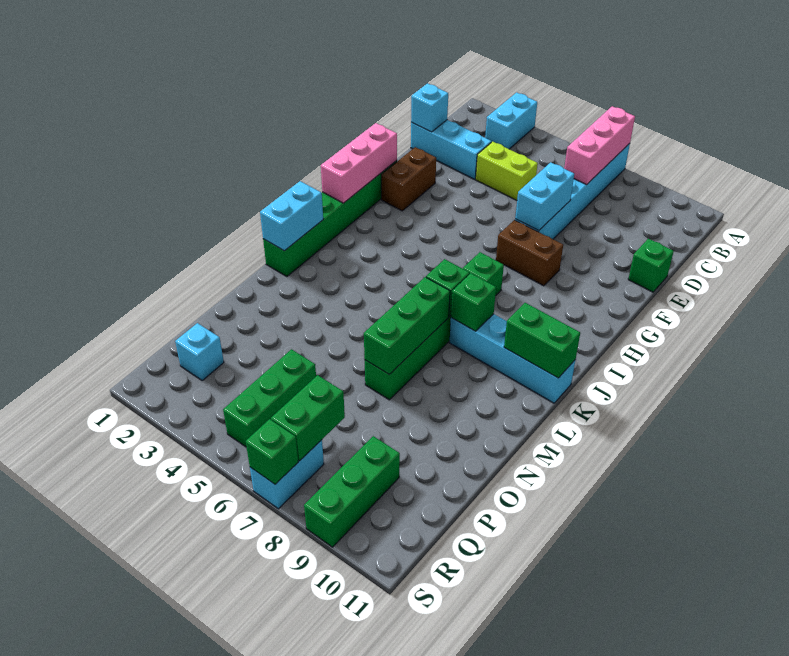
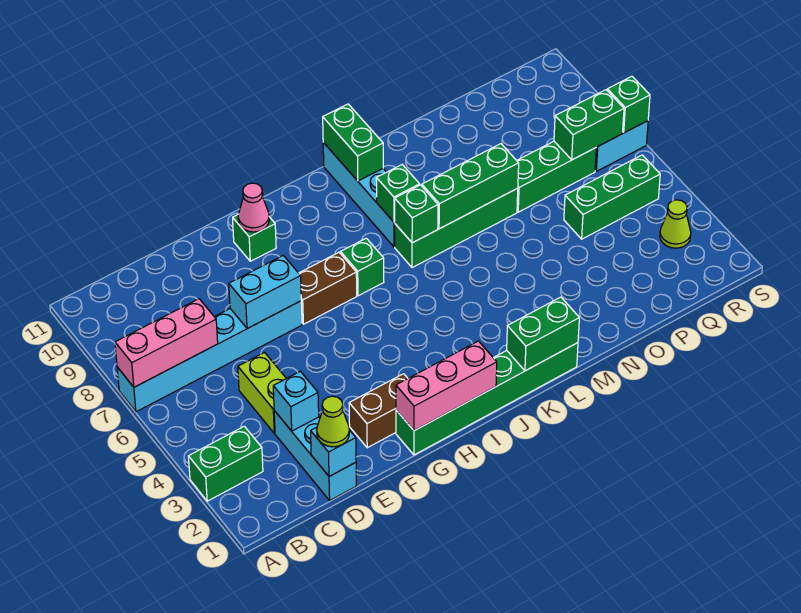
cyan brick A3:B3 level 1 -> green brick A3:B3 level 1
none -> lime cone D1 level 3
green brick E11 level 1 -> green brick G10 level 1
brown brick G7:G8 level 1 -> brown brick G7:H7 level 1
none -> pink cone G10 level 2
cyan brick K1:L1 level 2 -> green brick K1:L1 level 2
cyan brick Q2 level 1 -> cyan brick D3 level 2
green brick Q9:S9 level 1 -> green brick O7:Q7 level 1
none -> lime cone R3 level 1

